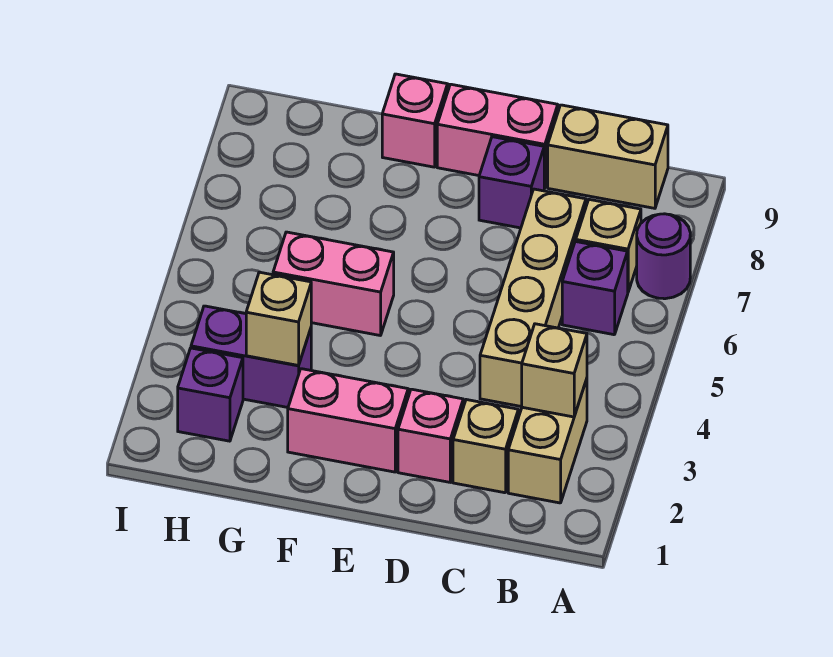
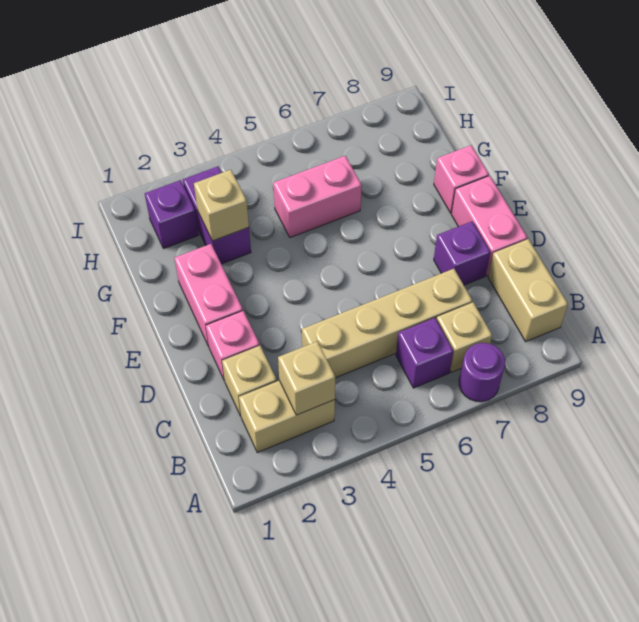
pink brick F5:G5 level 1 -> pink brick G5:G6 level 1

